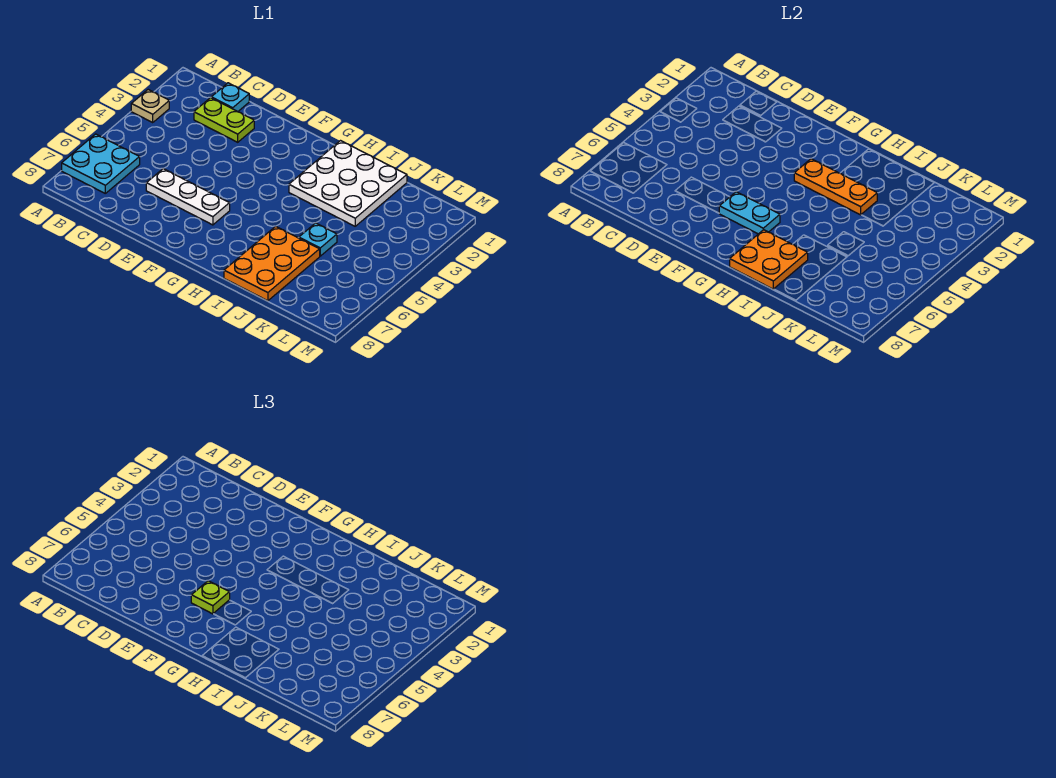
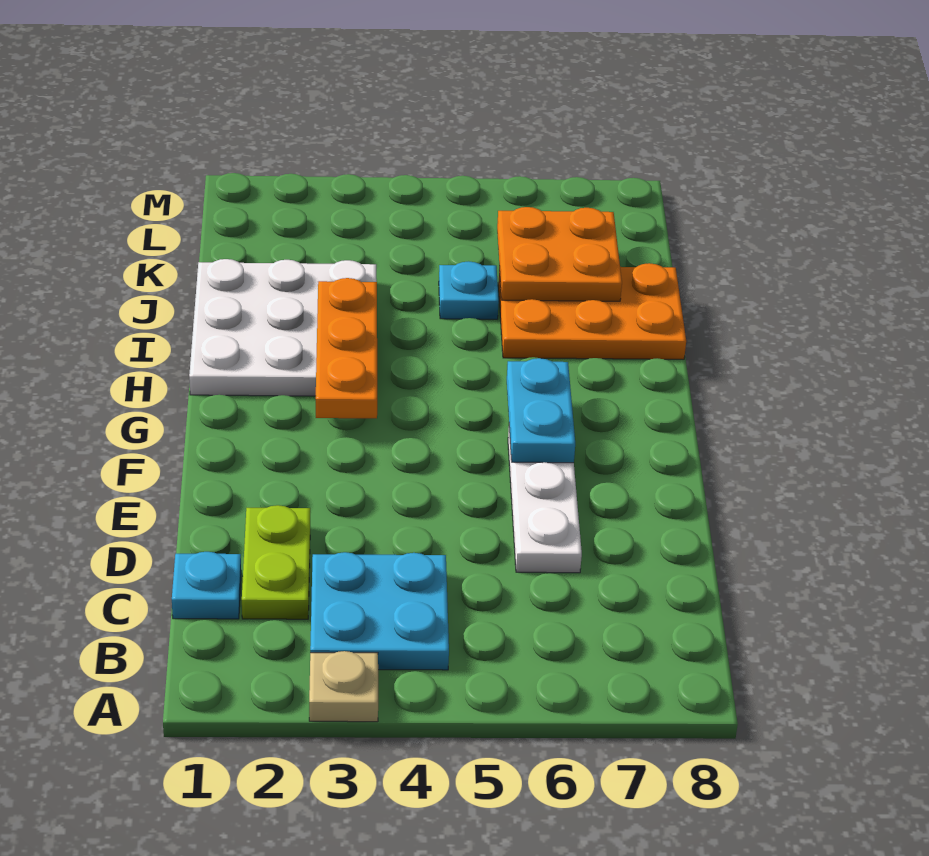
cyan plate A6:B7 level 1 -> cyan plate B3:C4 level 1
lime plate F6 level 3 -> none
orange plate H7:I8 level 2 -> orange plate J6:K7 level 2

